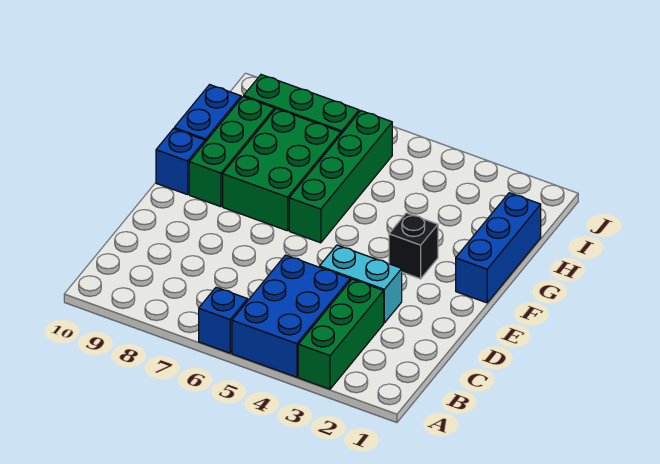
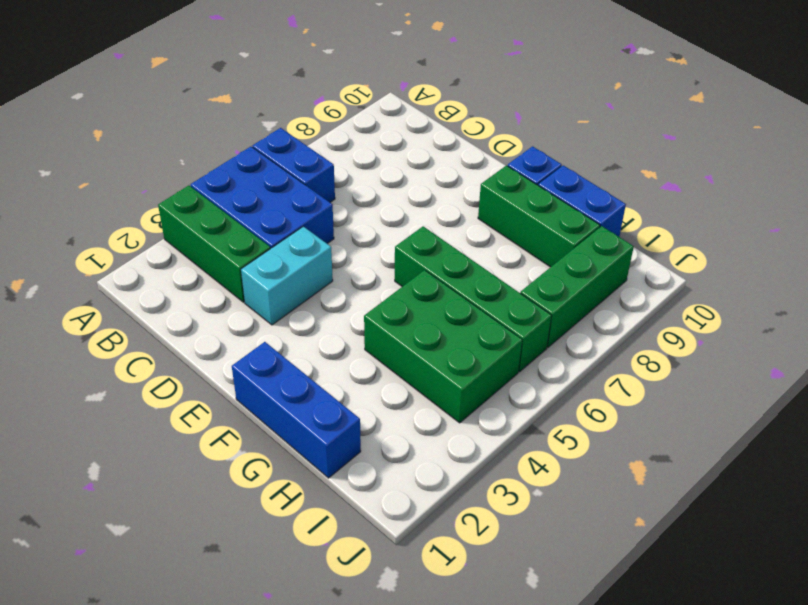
blue brick A6 level 1 -> blue brick A6:B6 level 1
black brick F3 level 1 -> none
green brick F7:H8 level 1 -> green brick G4:I5 level 1

